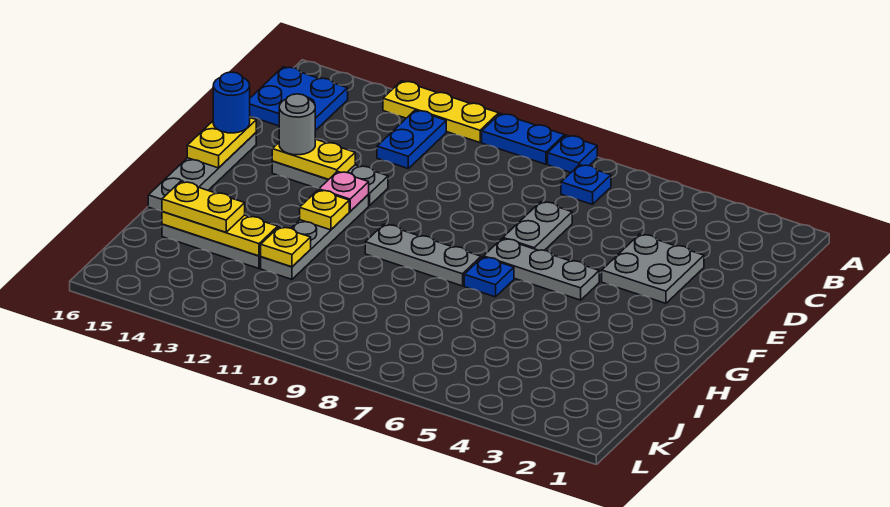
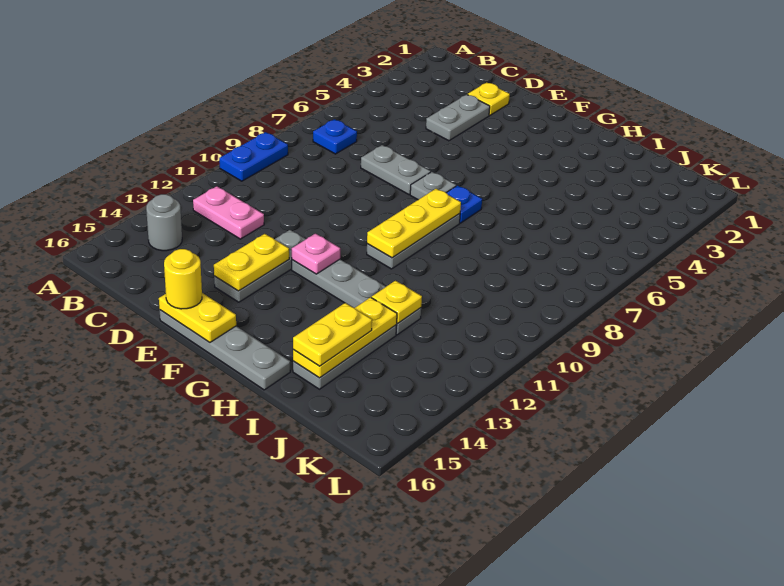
blue plate A8 level 1 -> none
yellow plate A11:A13 level 1 -> yellow plate G8:G10 level 2
blue plate B12:C12 level 1 -> pink plate B12:C12 level 1
blue plate B15:C16 level 1 -> none
grey plate D3:E4 level 1 -> grey plate D3:D4 level 1
grey round brick E14 level 3 -> grey round brick B14 level 1
blue round brick E16 level 3 -> yellow round brick E16 level 3
grey plate F5:F7 level 1 -> grey plate F7 level 1
yellow plate G12 level 2 -> yellow plate D2 level 1

